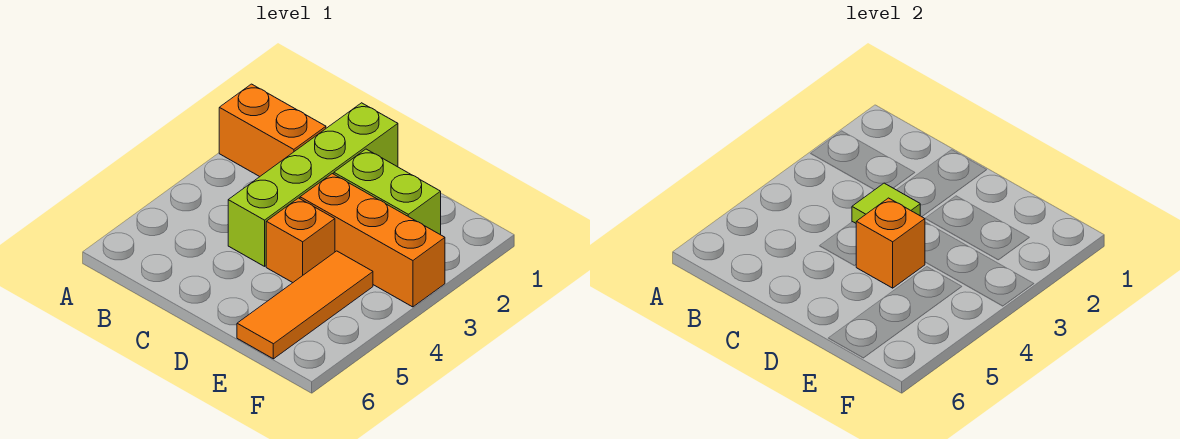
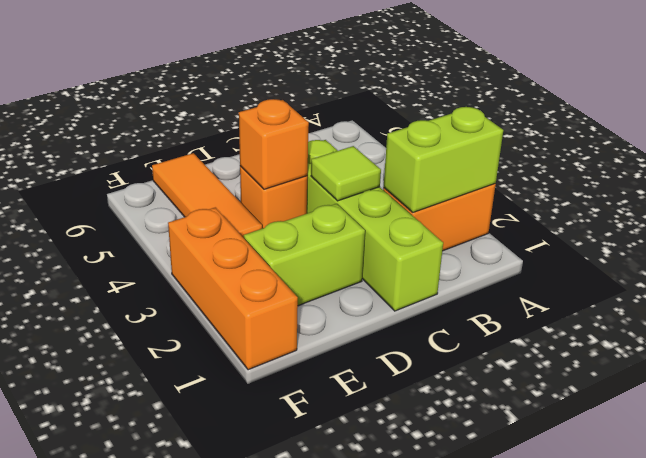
none -> lime brick A2:B2 level 2
orange brick D3:F3 level 1 -> orange brick F1:F3 level 1

